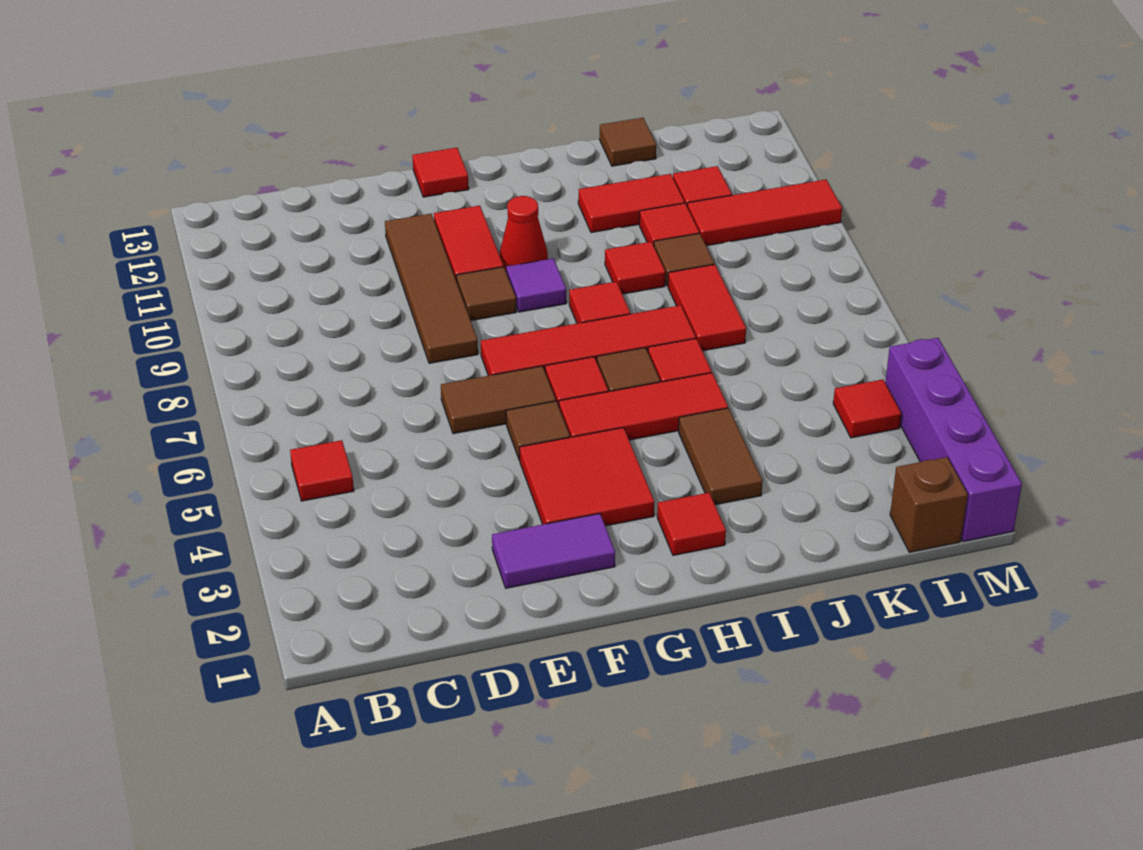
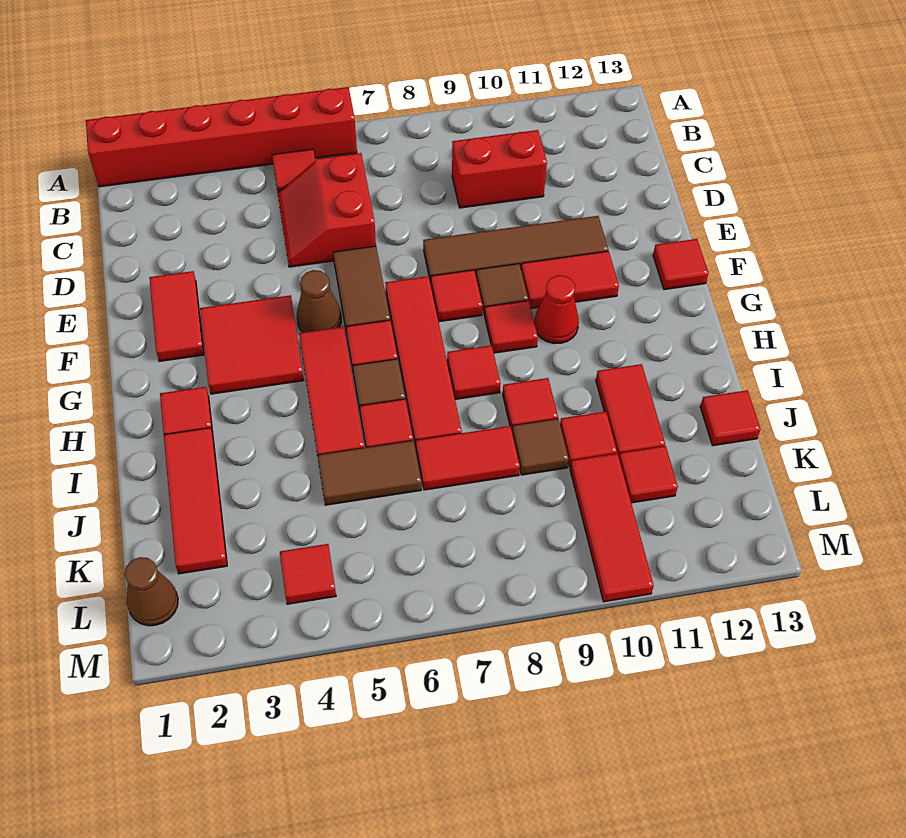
none -> red brick A1:A6 level 1
none -> red slope C5:D6 level 1 top 6
none -> red brick C9:C10 level 1
purple tile E2:F2 level 1 -> red tile E2:F2 level 1
brown tile F5 level 1 -> brown cone F5 level 1
none -> red tile F8 level 1
purple tile G9 level 1 -> red tile G9 level 1
none -> red tile I2:K2 level 1
brown tile I3:I4 level 1 -> brown tile J5:J6 level 1
brown tile J13 level 1 -> red tile J13 level 1
brown brick L1 level 1 -> brown cone L1 level 1
purple brick M1:M4 level 1 -> none

